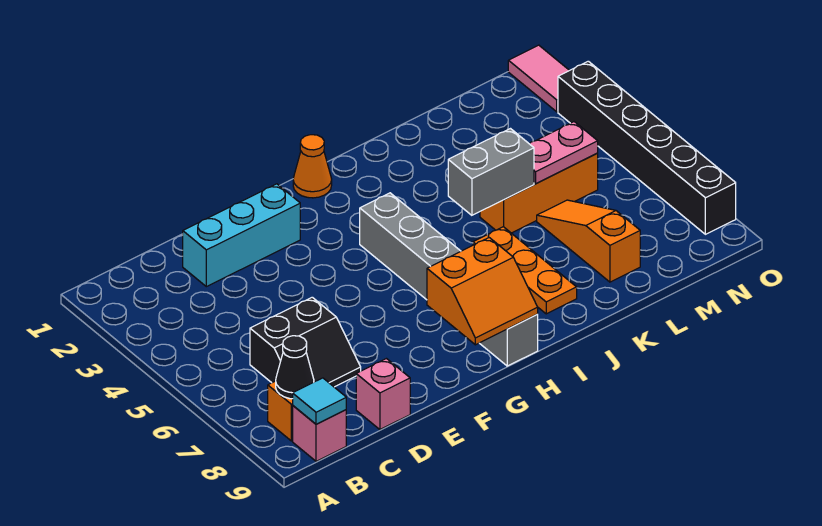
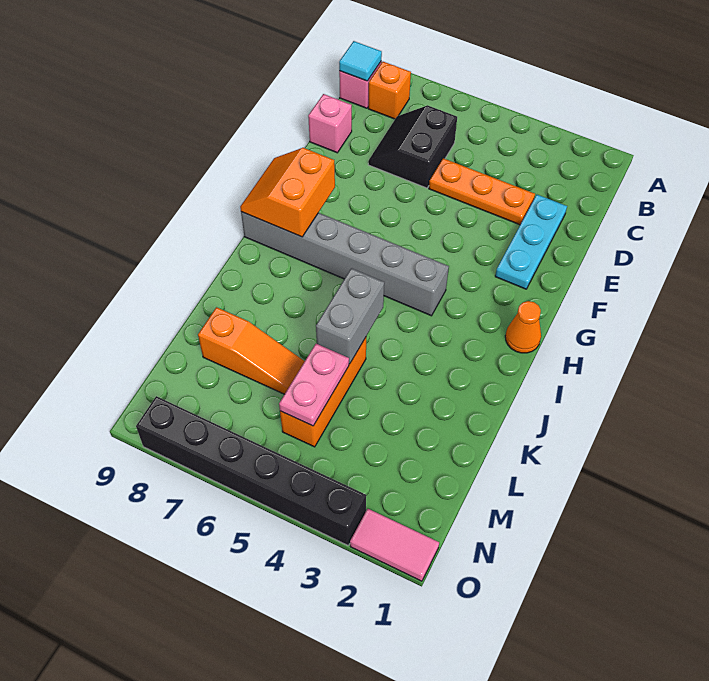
black cone B8 level 2 -> none
cyan brick D2:F2 level 1 -> cyan plate D2:F2 level 1
orange plate J6:J8 level 1 -> orange plate D3:D5 level 1

